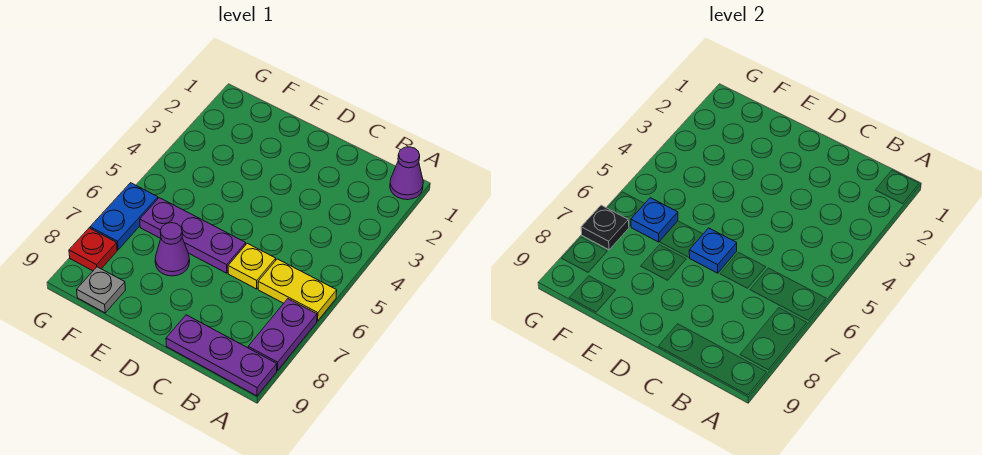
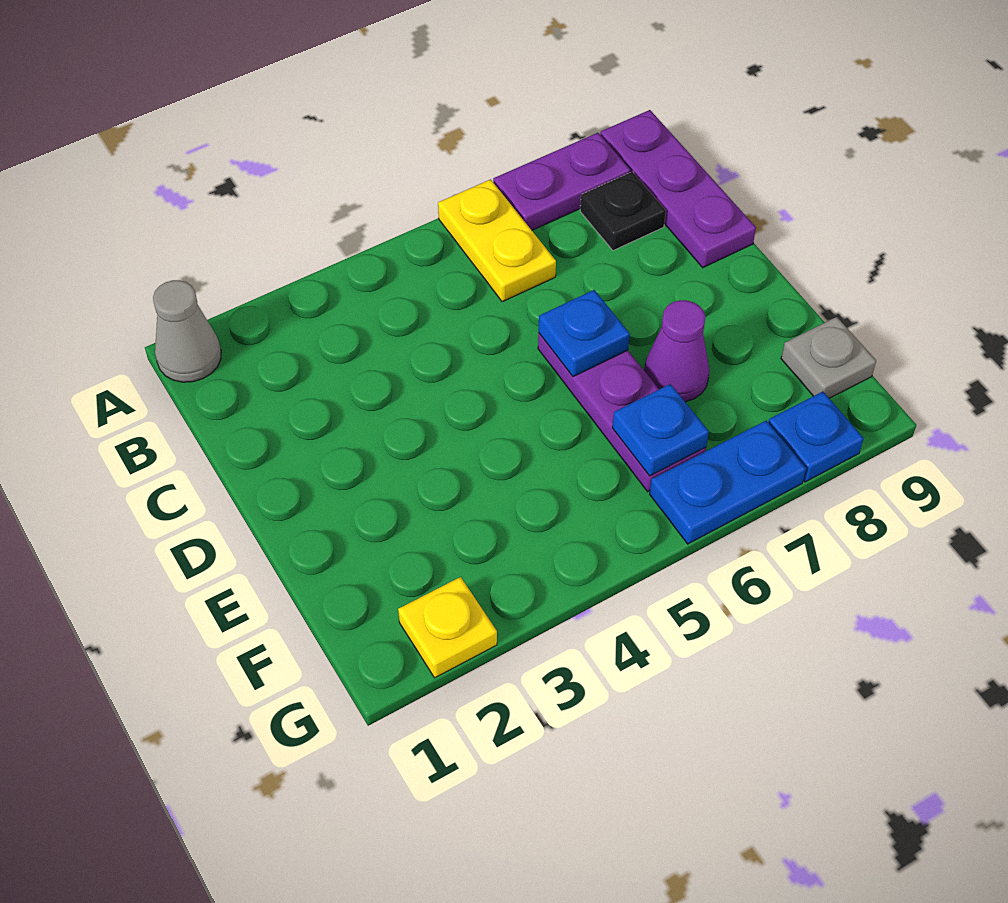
purple cone A1 level 1 -> grey cone A1 level 1
yellow plate C6 level 1 -> yellow plate G2 level 1
black plate G7 level 2 -> black plate B8 level 1
red plate G8 level 1 -> blue plate G8 level 1

